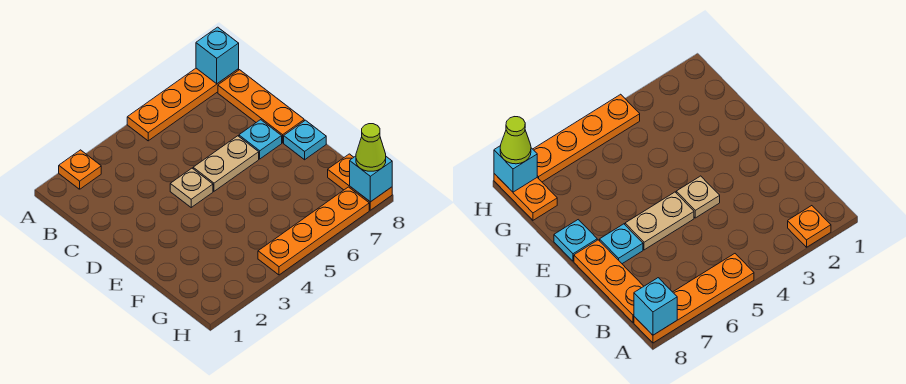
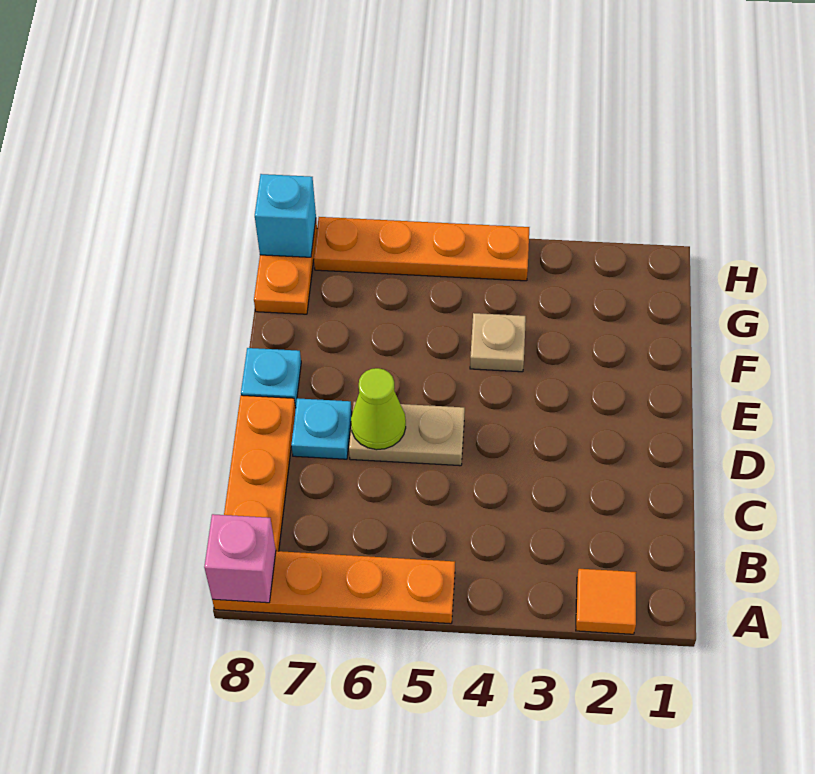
orange plate A2 level 1 -> orange tile A2 level 1
cyan brick A8 level 2 -> pink brick A8 level 2
tan plate D4 level 1 -> tan plate F4 level 1
lime cone H8 level 3 -> lime cone D6 level 2

